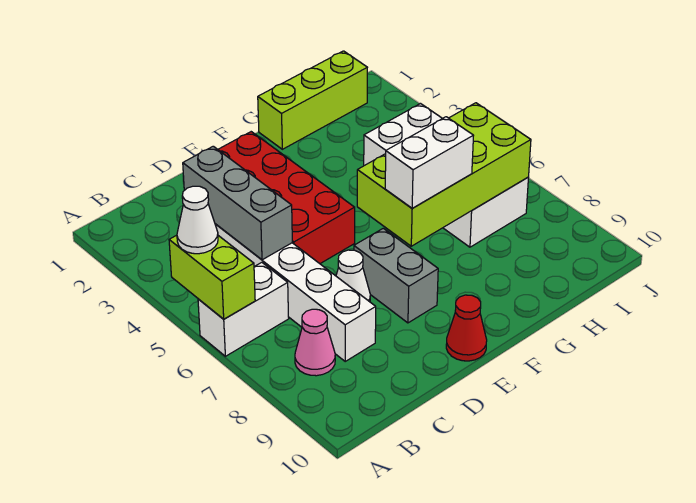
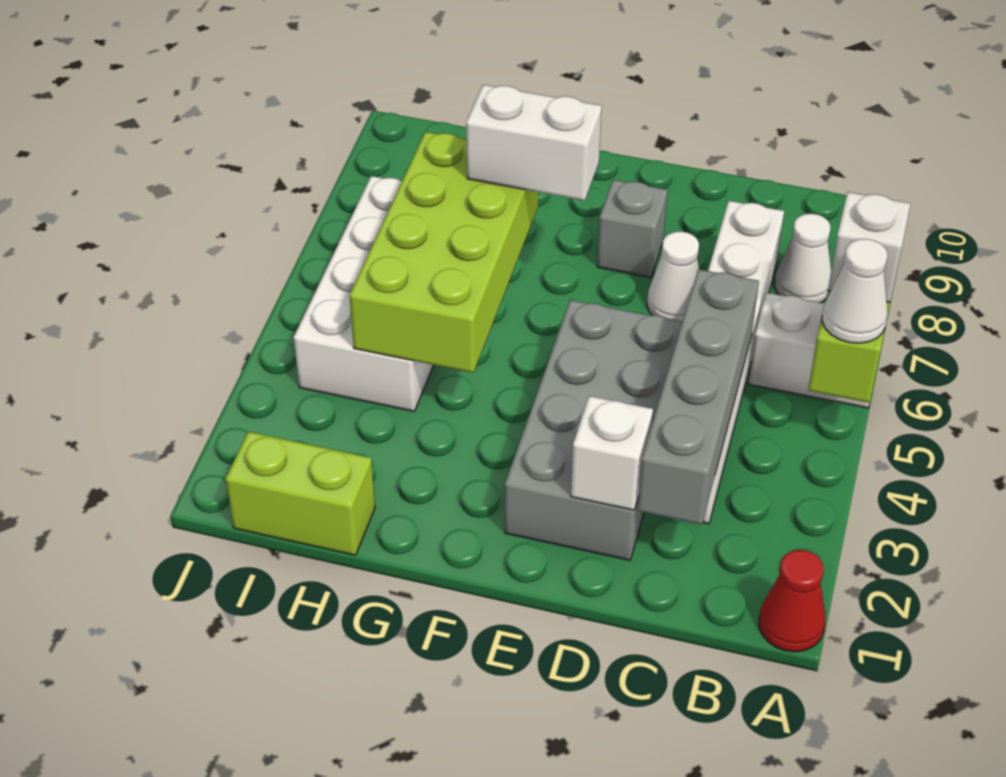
none -> white brick A6 level 3
pink cone B8 level 1 -> white cone B8 level 1
grey brick C3:C5 level 2 -> grey brick C2:C5 level 2
red brick D2:E5 level 1 -> grey brick D2:E5 level 1
none -> white brick D2 level 2
grey brick E7:E8 level 1 -> grey brick E8 level 1
red cone E10 level 1 -> red cone A1 level 1
lime brick F6:I7 level 2 -> lime brick G4:H7 level 2
lime brick G1:I1 level 1 -> lime brick H1:I1 level 1

